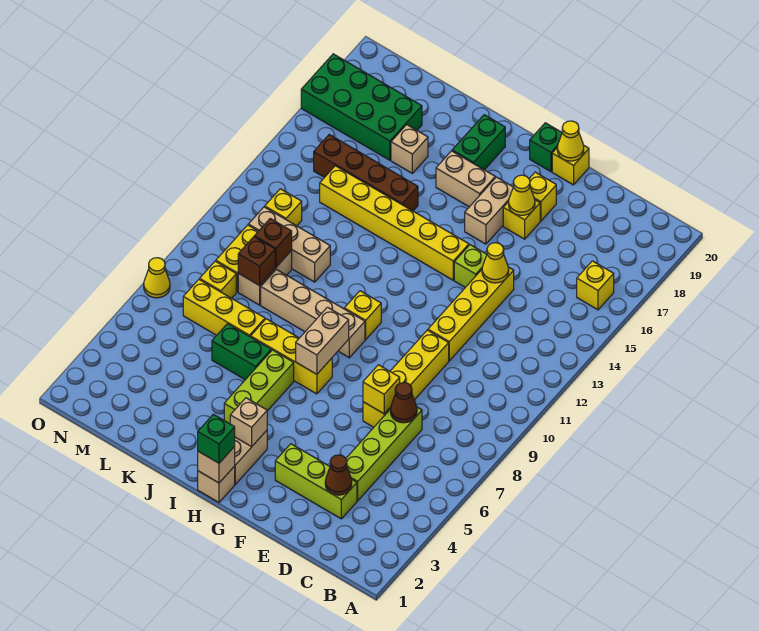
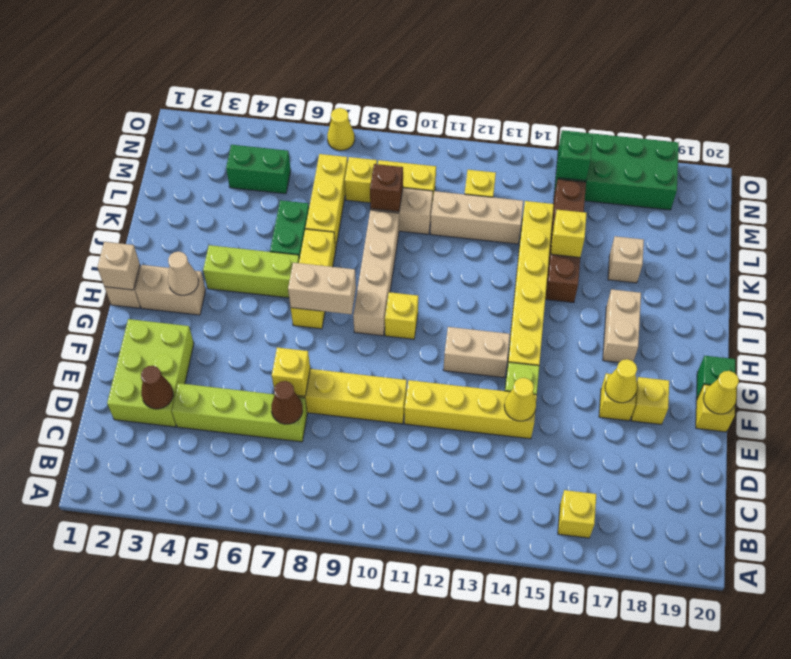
lime brick D3:F3 level 1 -> lime brick D2:F3 level 1
tan brick G16:G17 level 1 -> tan brick G12:G13 level 1
green brick H1 level 3 -> green brick N15 level 2
tan brick H3 level 2 -> tan cone H3 level 2
green brick I18:I19 level 1 -> green brick M4:M5 level 1
tan brick K11:M11 level 1 -> tan brick L11:L13 level 1
none -> yellow brick K15 level 2
brown brick L10 level 2 -> none
green brick L17:O18 level 1 -> green brick N15:O18 level 1

